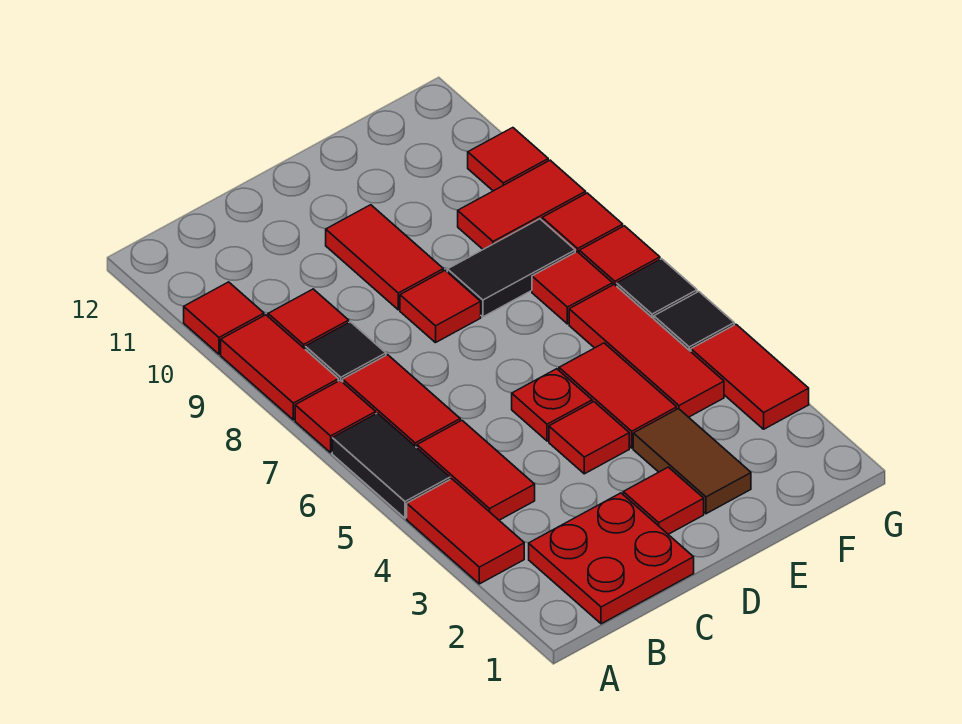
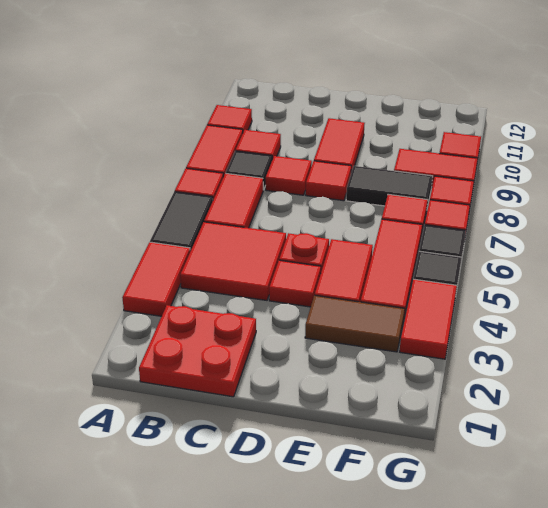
red tile B4:B5 level 1 -> red tile B4:C5 level 1
red tile D2 level 1 -> red tile C8 level 1
brown tile E2:E3 level 1 -> brown tile E3:F3 level 1

